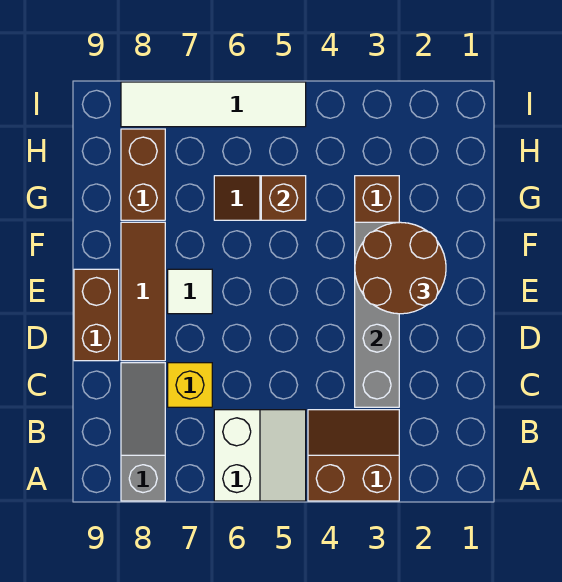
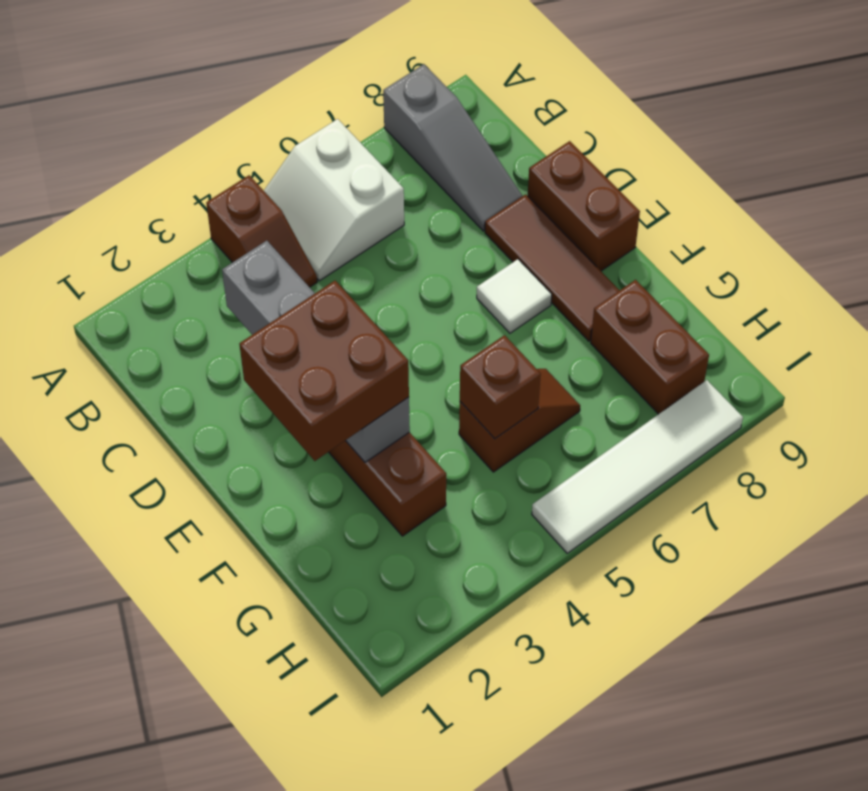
brown slope A3:B4 level 1 top A -> brown slope A4:B4 level 1 top A
yellow brick C7 level 1 -> none
brown round brick E2:F3 level 3 -> brown brick E2:F3 level 3

